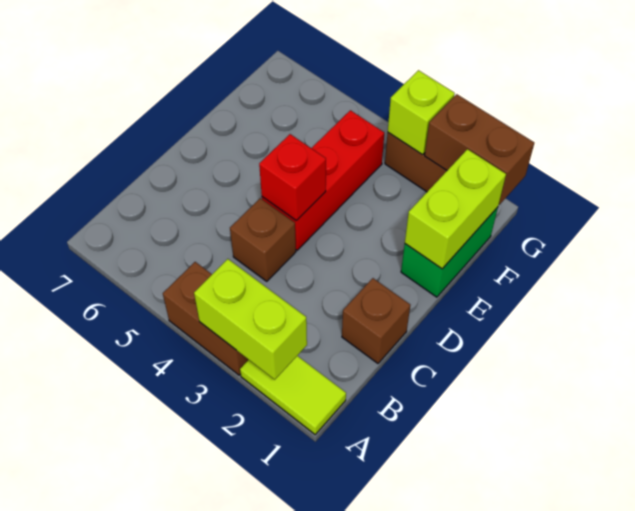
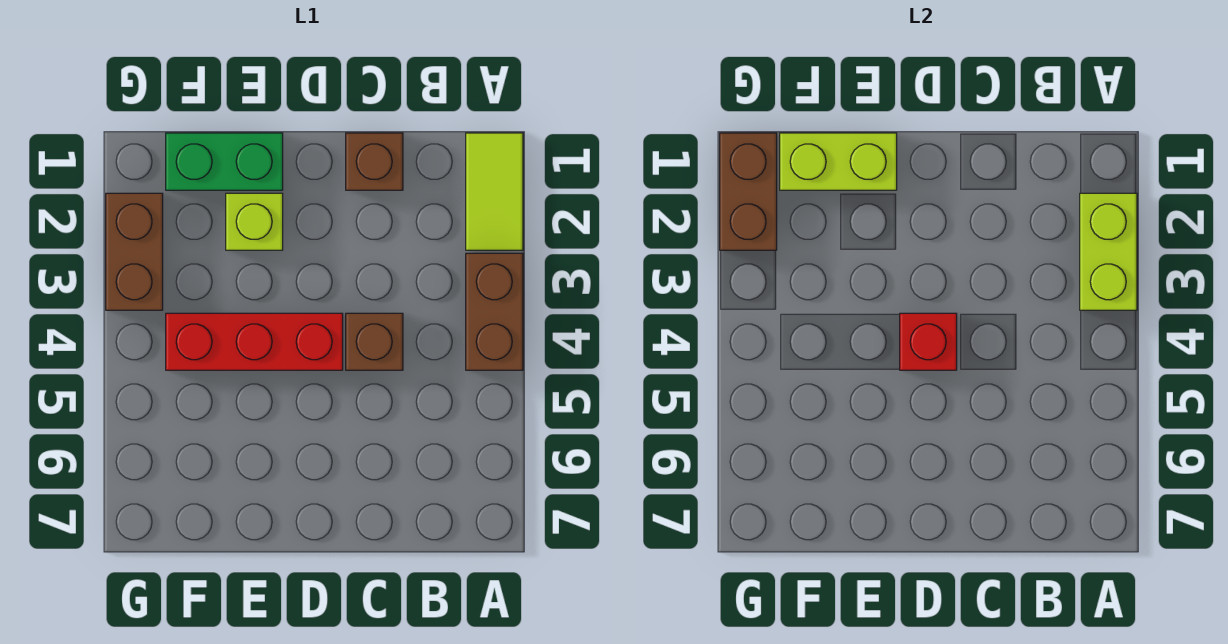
lime brick G3 level 2 -> lime brick E2 level 1

